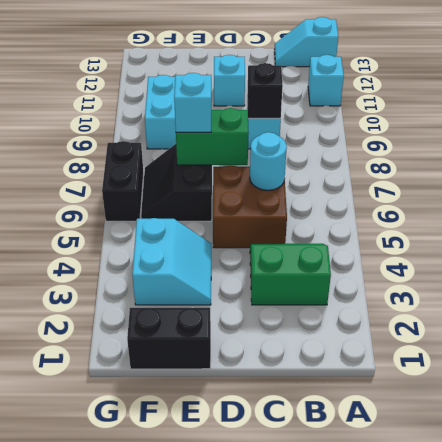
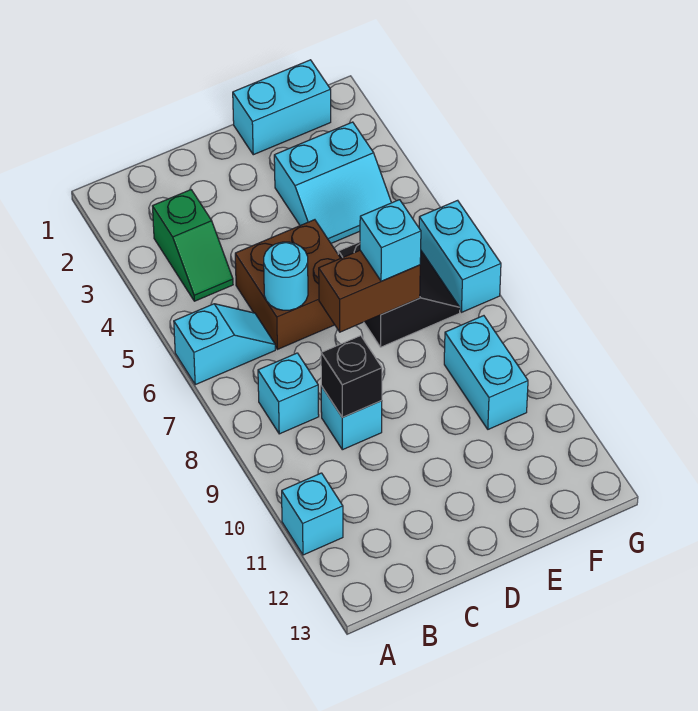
cyan slope A13:B13 level 1 top A -> cyan slope A6:B6 level 1 top A
green slope B3:C4 level 1 top 3 -> green slope B3:B4 level 1 top 3
green brick D7:E7 level 2 -> brown brick D7:E7 level 2
cyan brick D11 level 1 -> cyan brick B8 level 1
black brick E1:F1 level 1 -> cyan brick E1:F1 level 1
cyan slope E3:F4 level 1 top F -> cyan slope E3:F4 level 1 top 3
black brick G6:G7 level 1 -> cyan brick G6:G7 level 1

